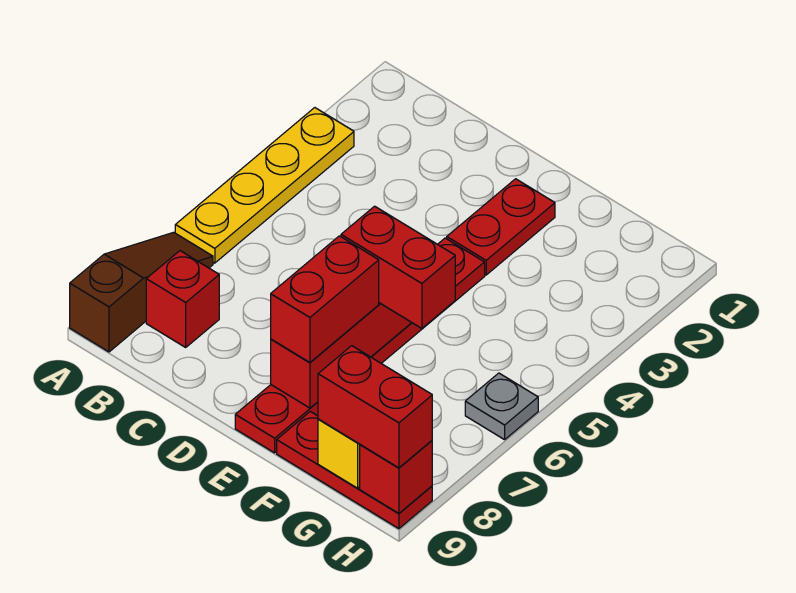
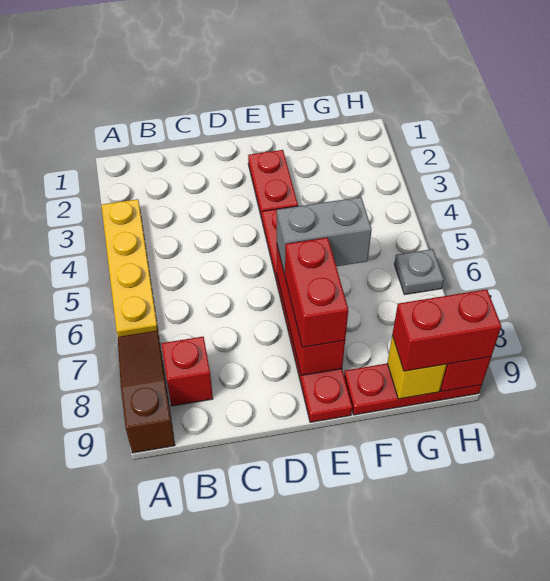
red brick E6:F6 level 3 -> grey brick E6:F6 level 3

